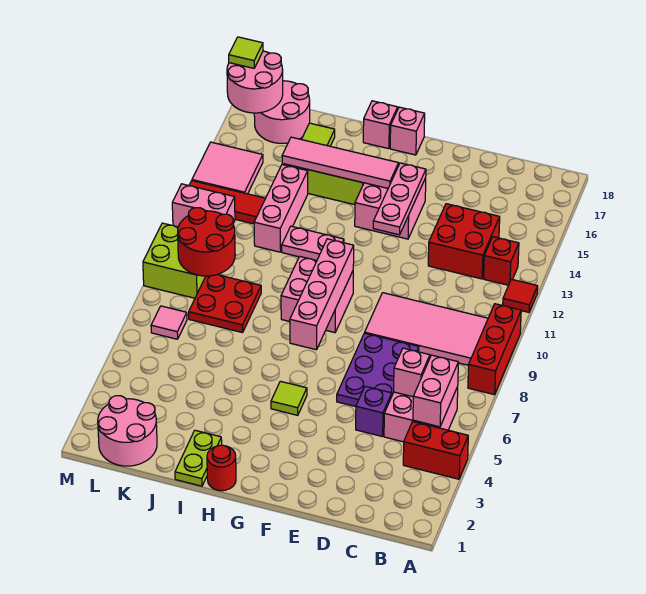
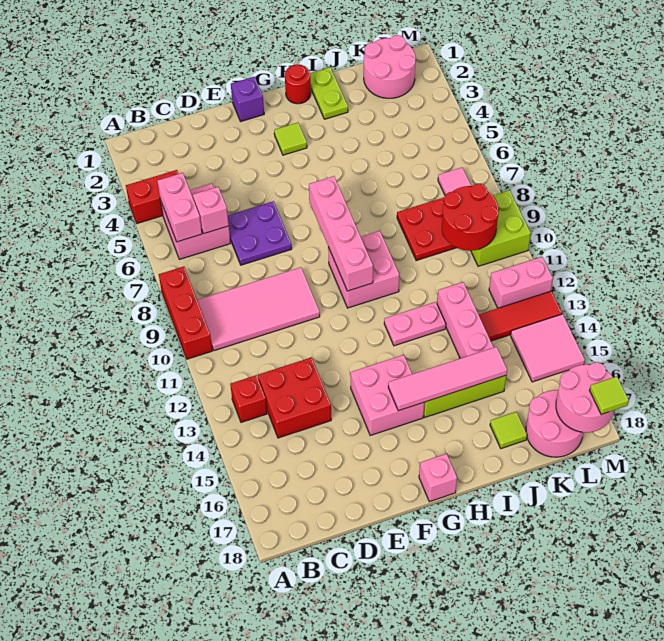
red tile A12 level 1 -> none
purple brick D5 level 1 -> purple brick F1 level 1
purple plate D6:E8 level 1 -> purple plate D6:E7 level 1
pink plate F13:F15 level 2 -> none
lime tile G5 level 1 -> lime tile G3 level 1
pink brick H18 level 1 -> none

